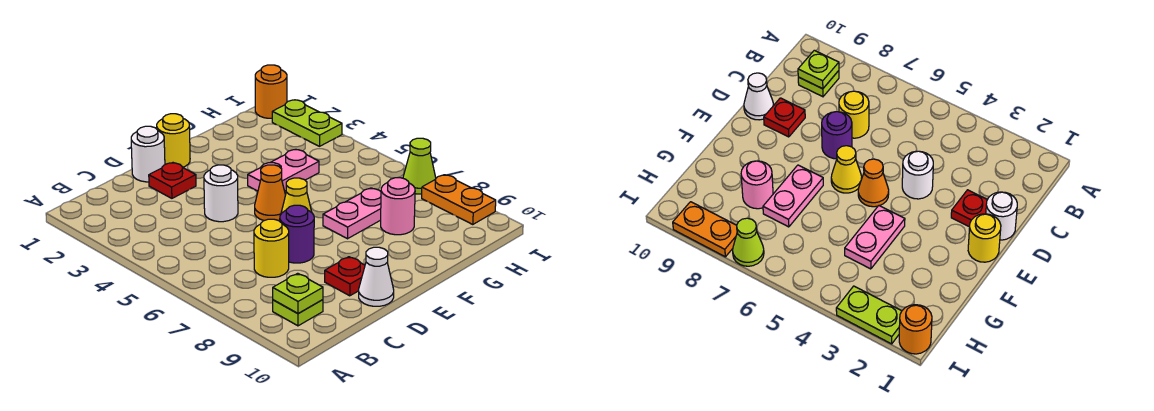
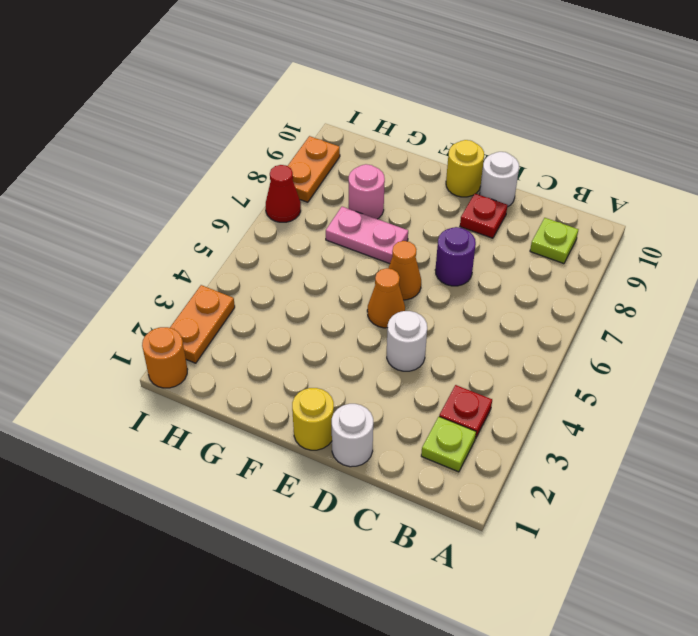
lime plate B9 level 2 -> lime plate B2 level 1
yellow round brick C7 level 1 -> yellow round brick E10 level 1
red plate D2 level 1 -> red plate B3 level 1
white cone D10 level 1 -> white round brick D10 level 1
yellow cone E6 level 1 -> orange cone E6 level 1
pink plate F4:G4 level 1 -> none
lime plate I2:I3 level 1 -> orange plate I2:I3 level 1
lime cone I7 level 1 -> red cone I7 level 1

